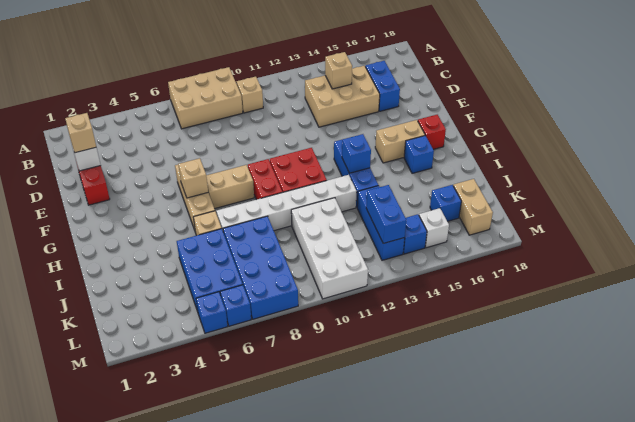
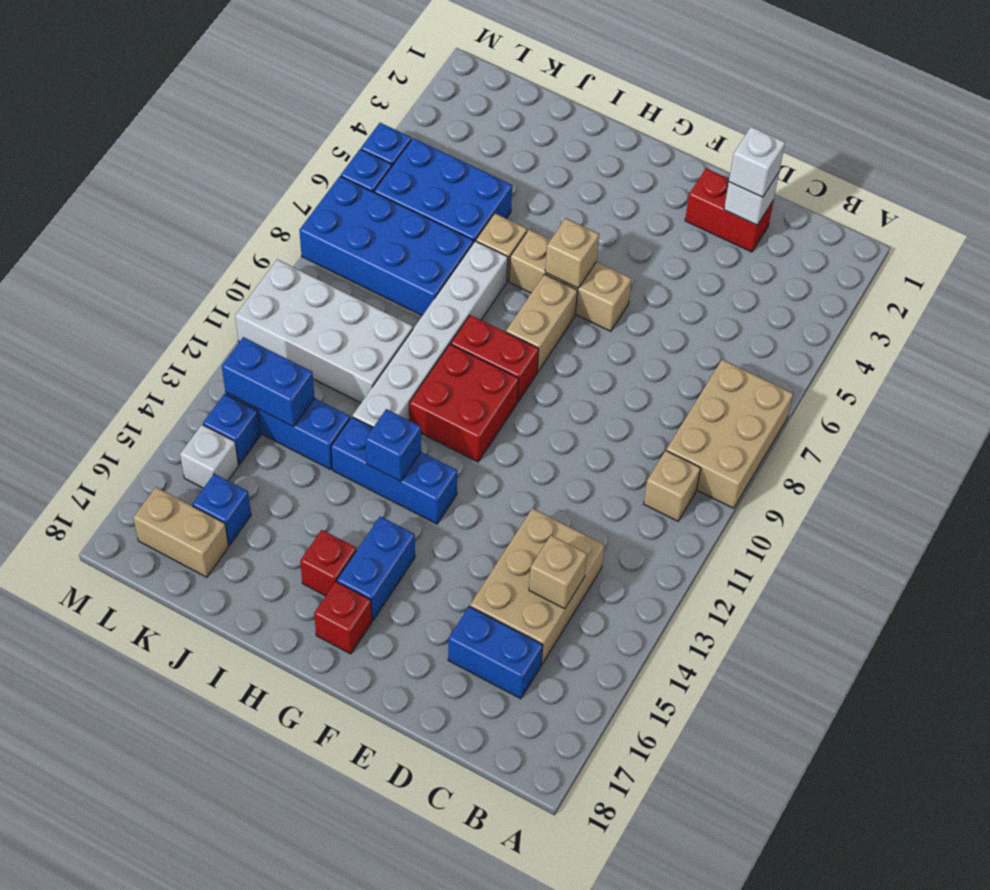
tan brick D2 level 3 -> white brick D2 level 3
tan brick G15:G16 level 1 -> blue brick G15:G16 level 1
blue brick H16 level 1 -> red brick H16 level 1

